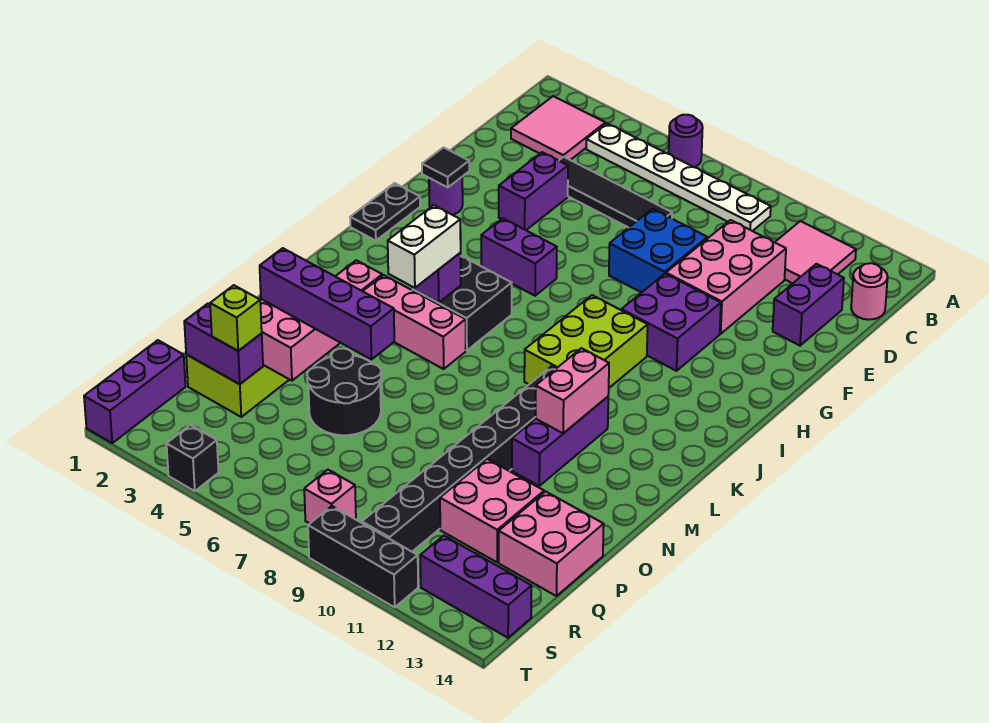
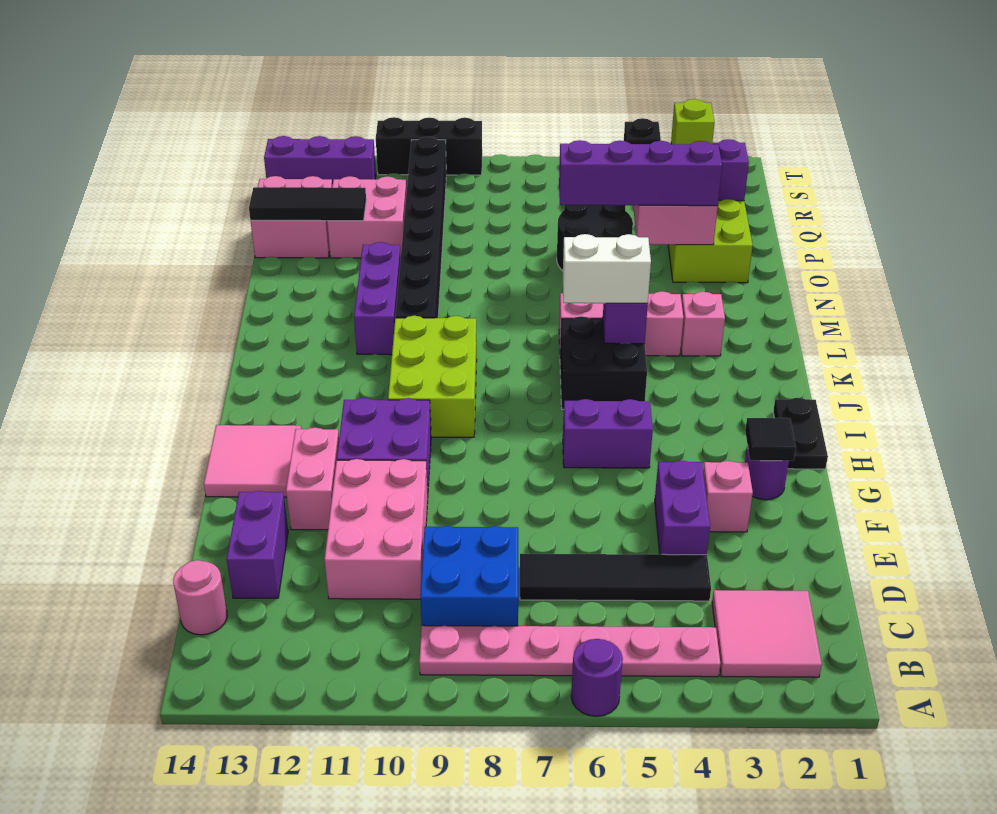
white plate B4:B9 level 1 -> pink plate B4:B9 level 1
pink tile B11:C12 level 1 -> pink tile G13:H14 level 1
blue brick E8:F9 level 1 -> blue brick C8:D9 level 1
white brick K5:L5 level 3 -> white brick K5:K6 level 3
pink brick L11:M11 level 2 -> pink brick F12:G12 level 1
none -> black tile P12:P14 level 2
purple brick R1:T1 level 1 -> none
pink brick S8 level 1 -> pink brick F3 level 1

